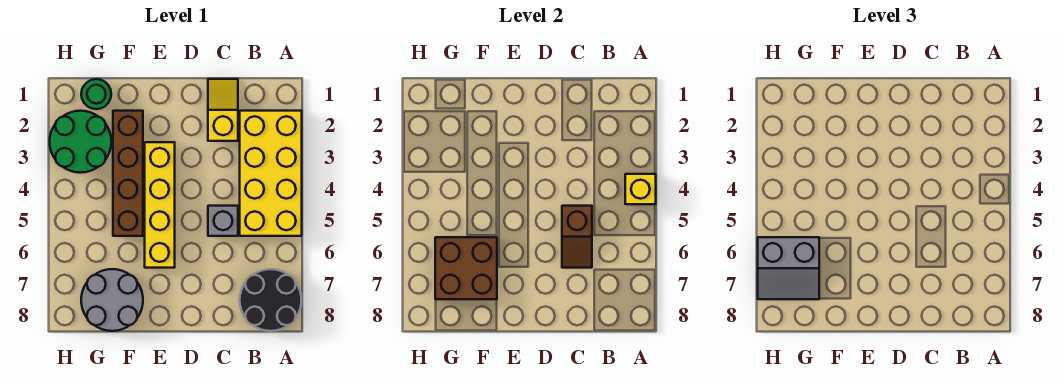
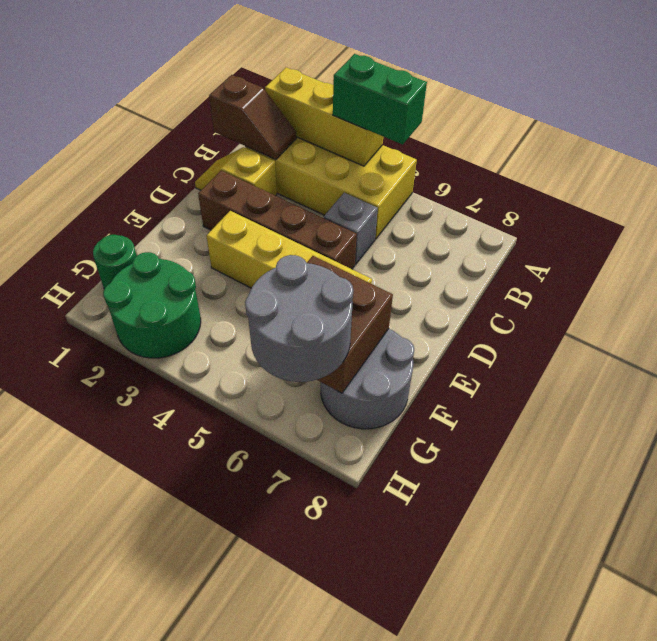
yellow brick A4 level 2 -> yellow brick A2:A4 level 2
none -> green brick A4:A5 level 3
black round brick A7:B8 level 1 -> none
brown slope C5:C6 level 2 top 5 -> brown slope B1:B2 level 2 top 1
brown brick F2:F5 level 1 -> brown brick D2:D5 level 1
grey slope G6:H7 level 3 top 6 -> grey round brick G6:H7 level 3

